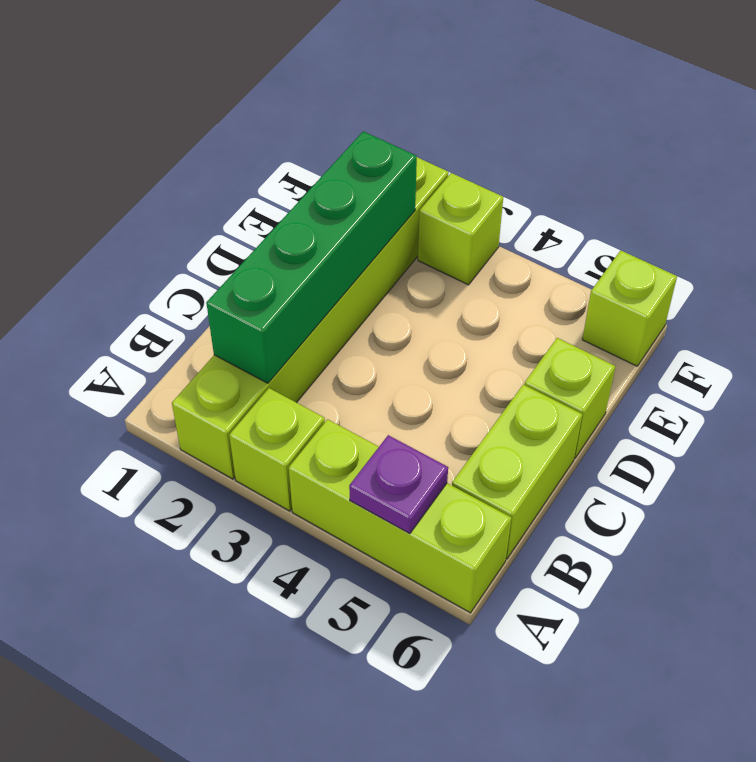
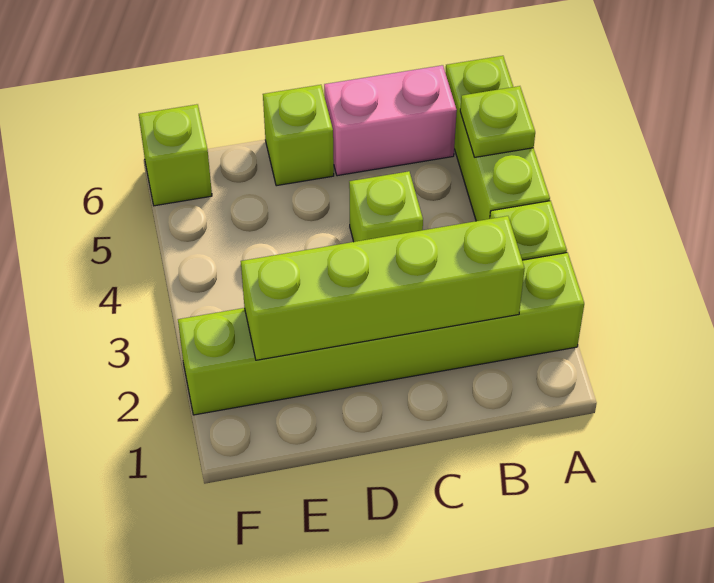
purple plate A5 level 2 -> lime plate A5 level 2
green brick B2:E2 level 2 -> lime brick B2:E2 level 2
lime brick B6:C6 level 1 -> pink brick B6:C6 level 1
lime brick F3 level 1 -> lime brick C4 level 1

